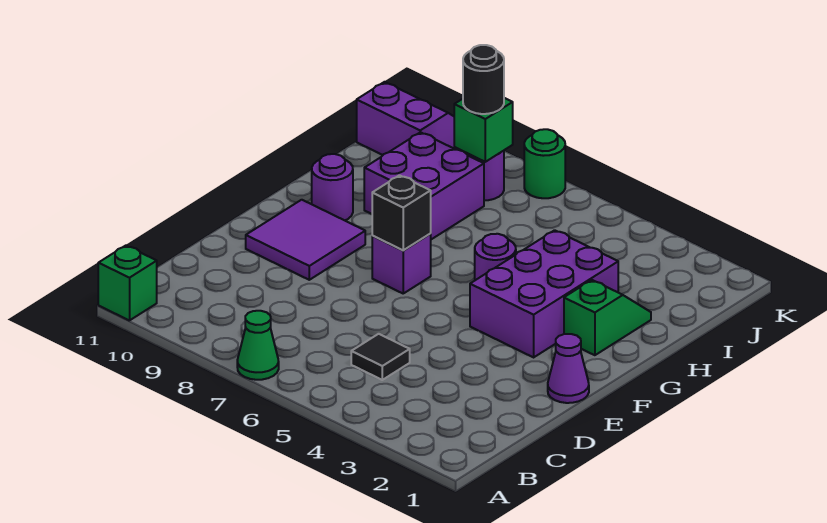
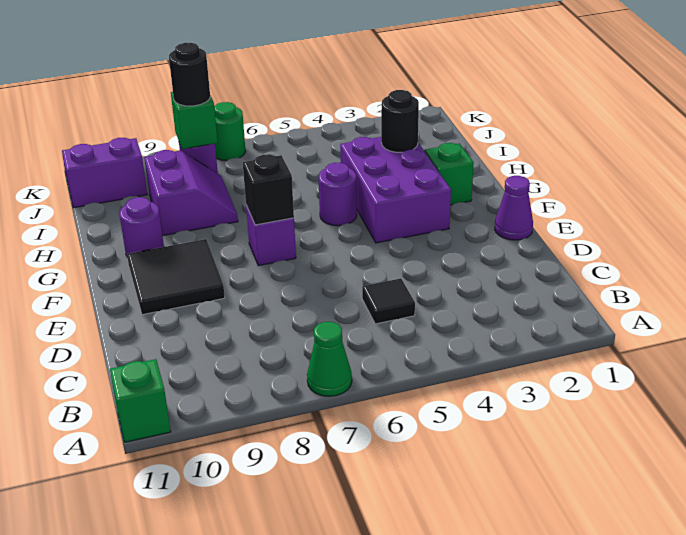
purple tile E9:F10 level 1 -> black tile E9:F10 level 1
none -> black round brick H3 level 2
purple brick H8:I9 level 1 -> purple slope H8:I9 level 1 top 9

